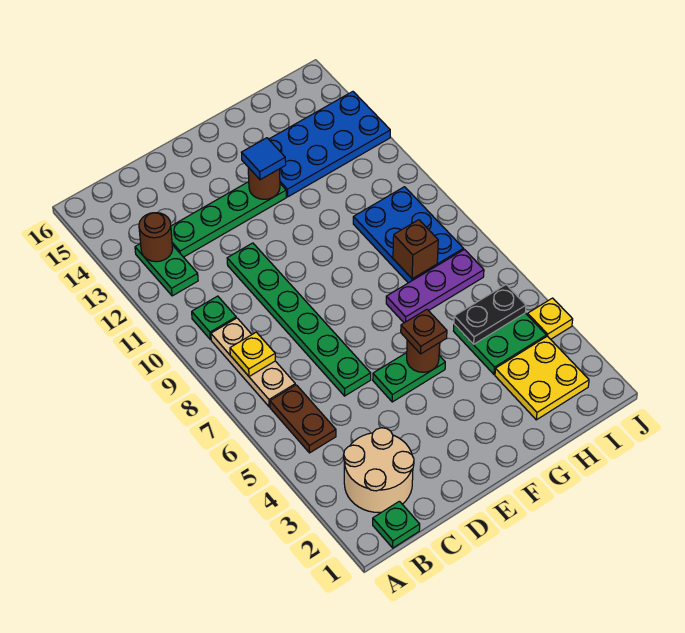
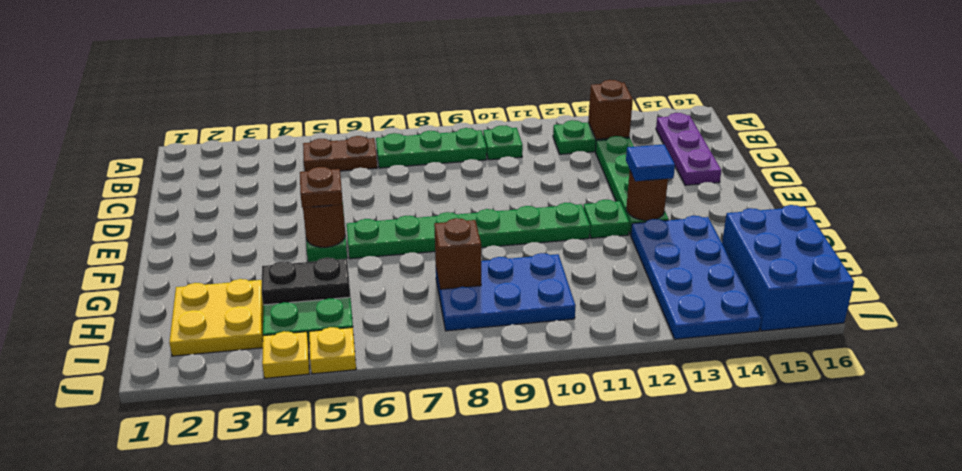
green plate B1 level 1 -> green plate F12 level 1
tan round brick B2:C3 level 1 -> none
tan plate B7:B9 level 1 -> green plate B7:B9 level 1
yellow plate B8 level 2 -> yellow plate J5 level 1
brown round brick B13 level 2 -> brown brick B13 level 2
green plate D6:D11 level 1 -> green plate F6:F11 level 1
purple plate G7:I7 level 1 -> purple plate B15:D15 level 1
black plate H5:I5 level 2 -> black plate H4:H5 level 2
none -> blue brick H15:J16 level 1

